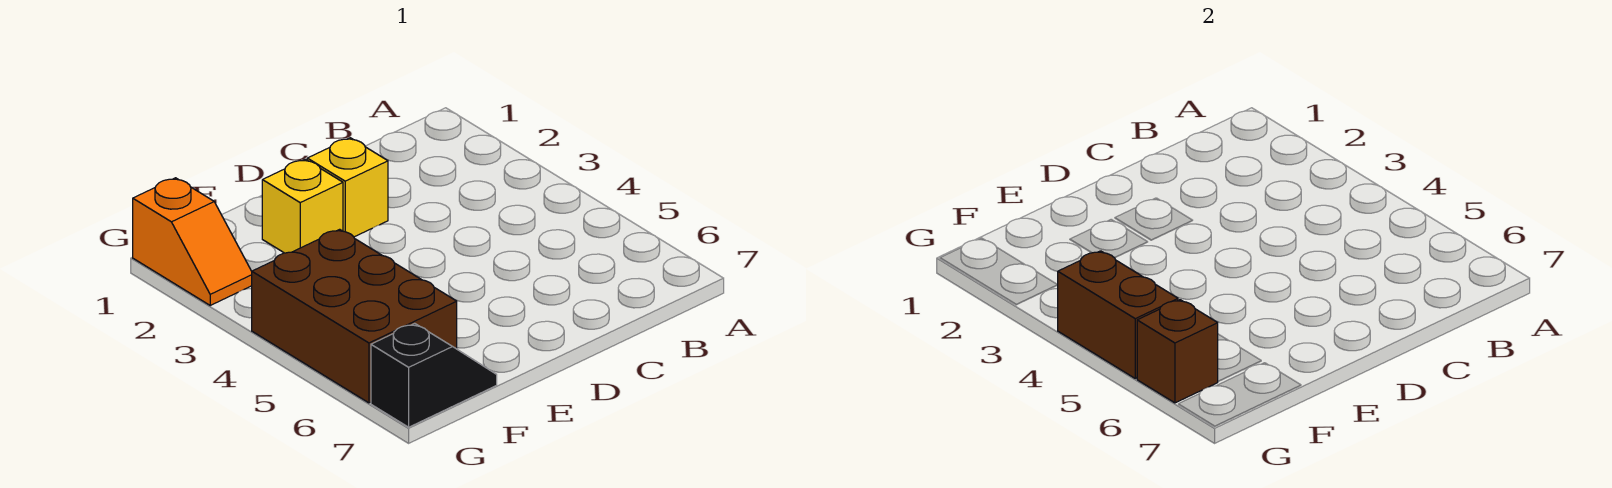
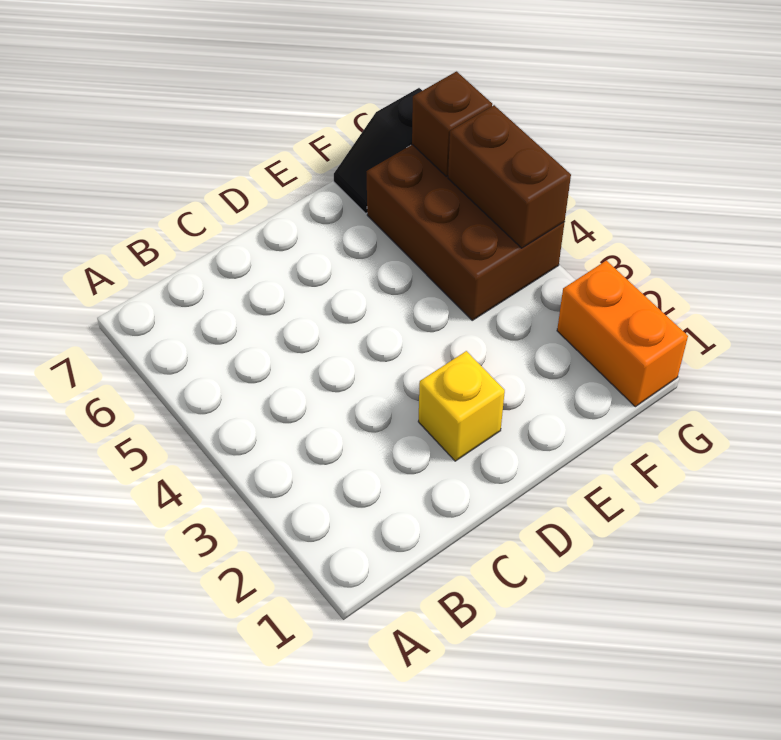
yellow brick E2 level 1 -> none
orange slope G1:G2 level 1 top 1 -> orange brick G1:G2 level 1

